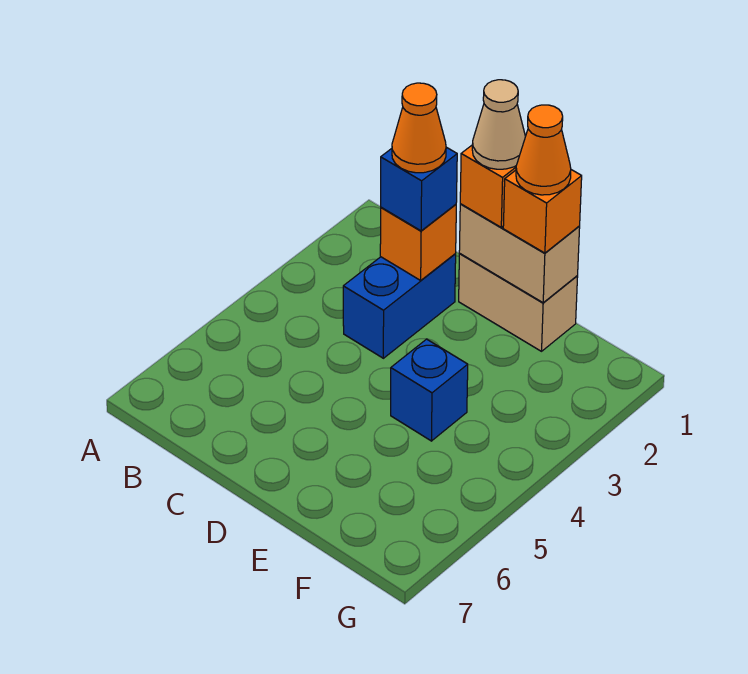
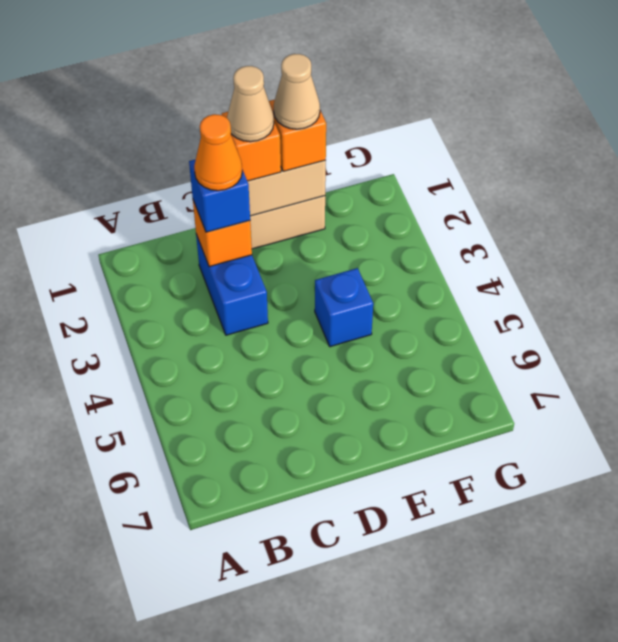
orange cone E1 level 4 -> tan cone E1 level 4

